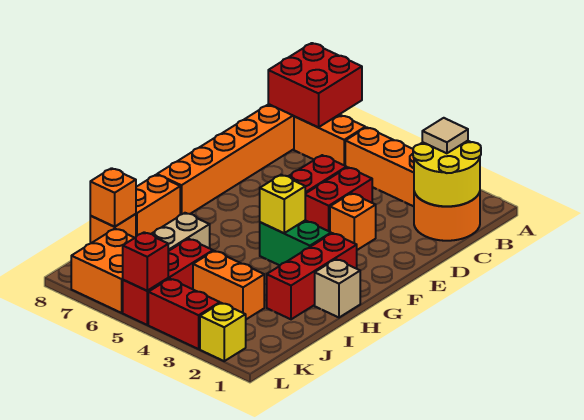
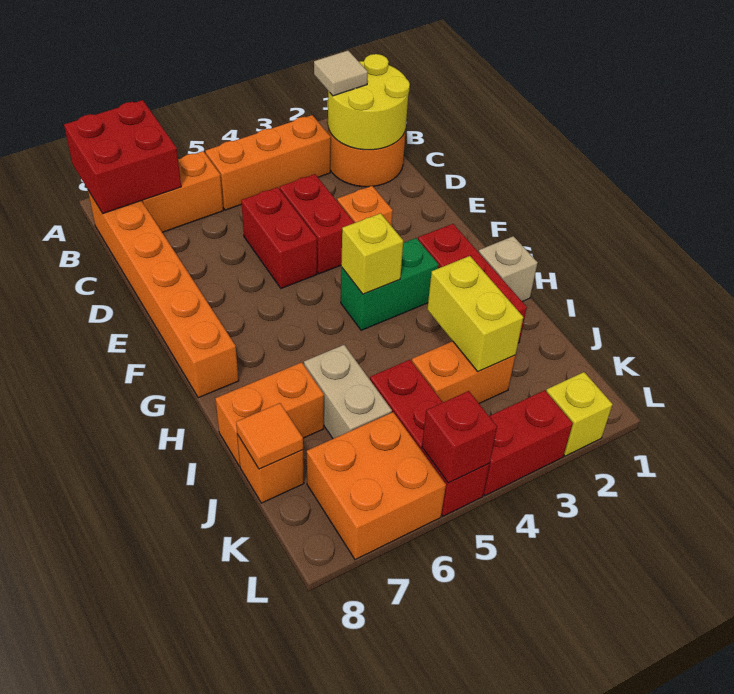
orange brick H8:I8 level 1 -> orange brick I7:I8 level 1
none -> yellow brick I3:J3 level 2
orange brick J8 level 2 -> orange tile J8 level 2

